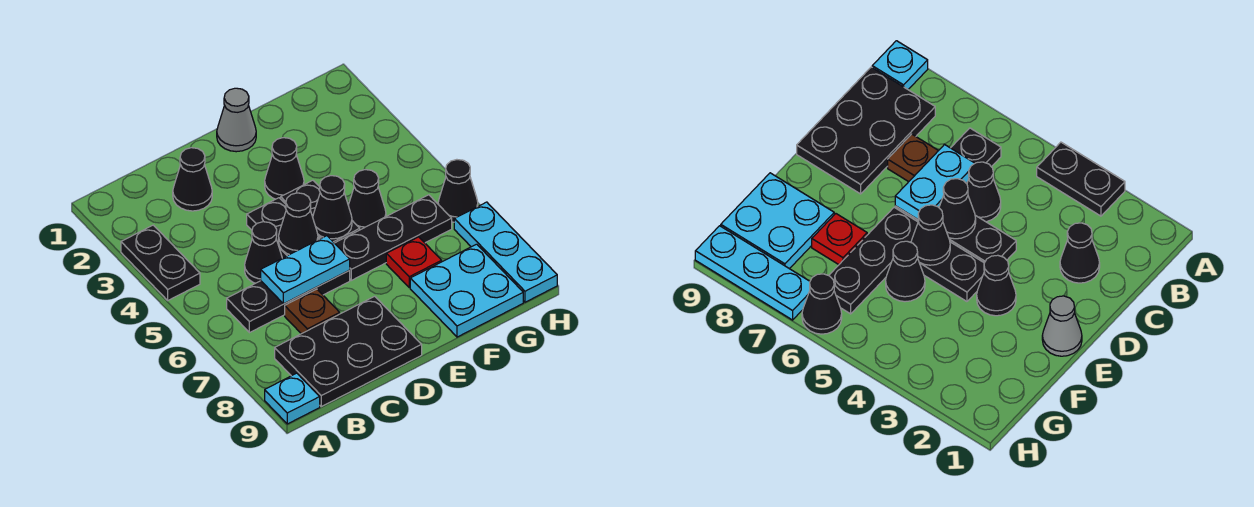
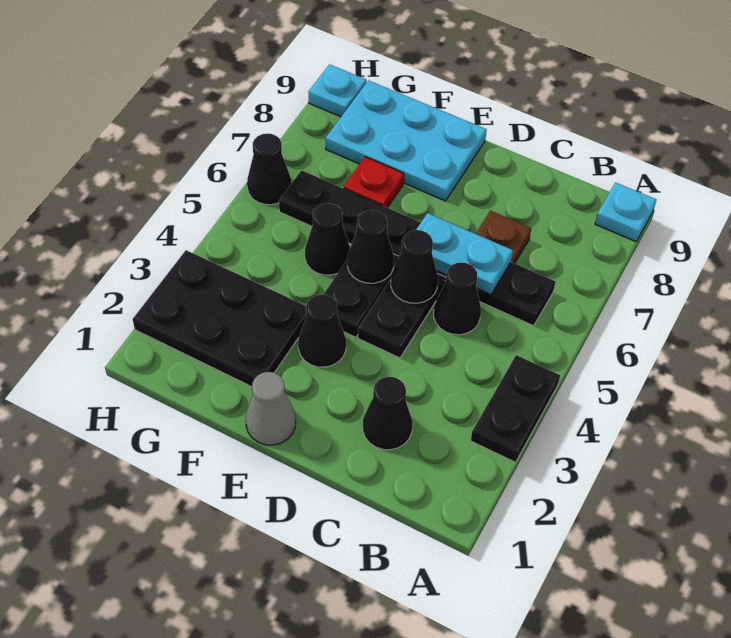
black plate B8:D9 level 1 -> black plate F2:H3 level 1
cyan plate F8:G9 level 1 -> cyan plate E8:G9 level 1
cyan plate H7:H9 level 1 -> cyan plate H9 level 1

